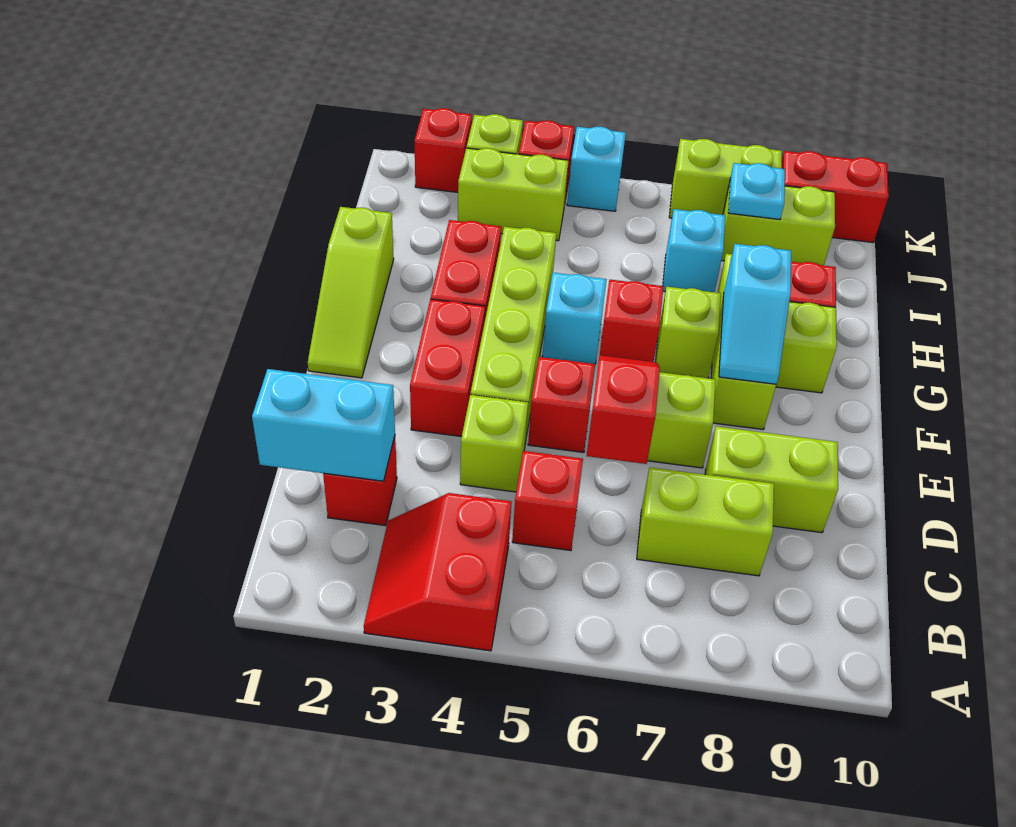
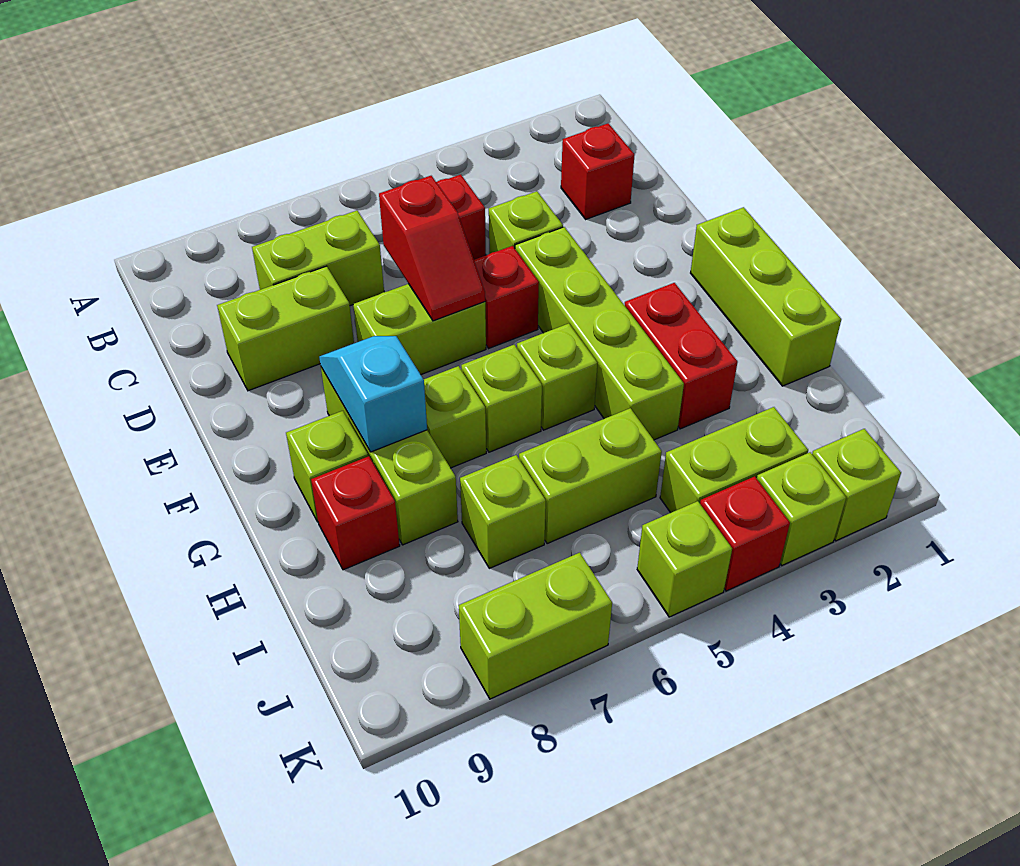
red slope A3:B4 level 1 top 4 -> none
cyan brick C1:C2 level 2 -> none
red brick E3:F3 level 1 -> none
lime slope F1:H1 level 1 top H -> lime brick F1:H1 level 1
cyan brick G5 level 1 -> lime brick G5 level 1
red brick G6 level 1 -> lime brick G6 level 1
cyan brick I7 level 1 -> lime brick I7 level 1
lime brick J8:J9 level 1 -> lime brick I5:I6 level 1
cyan plate J8 level 2 -> none
red brick K2 level 1 -> lime brick K2 level 1
cyan brick K5 level 1 -> lime brick K5 level 1
red brick K9:K10 level 1 -> none

